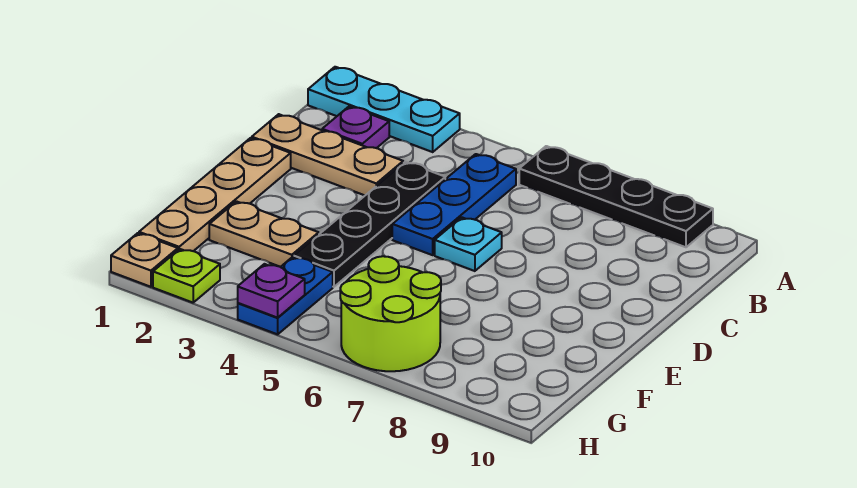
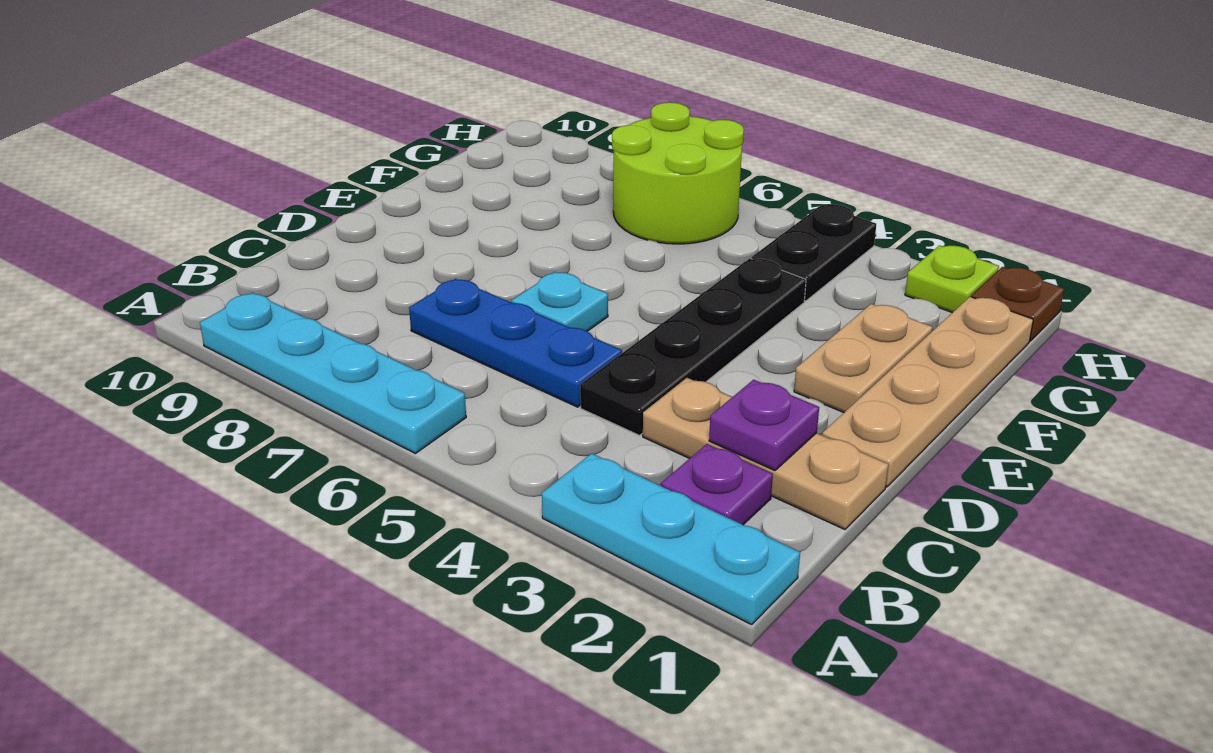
black plate A6:A9 level 1 -> cyan plate A6:A9 level 1
blue plate B5:D5 level 1 -> blue plate C5:C7 level 1
tan plate F2:F3 level 1 -> tan plate E2:F2 level 1
blue plate G4:H4 level 1 -> black plate G4:H4 level 1
tan plate H1 level 1 -> brown plate H1 level 1
purple plate H4 level 2 -> purple plate C2 level 2

